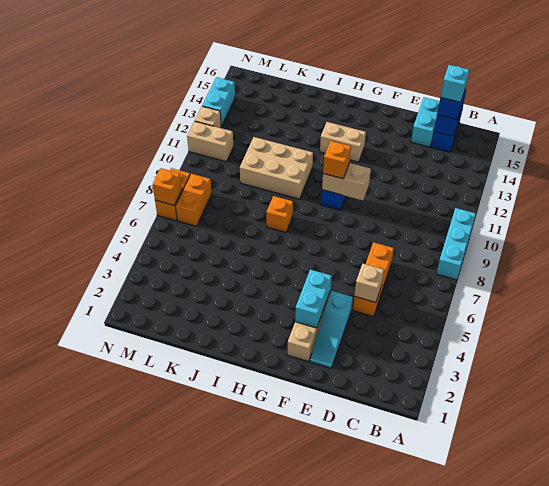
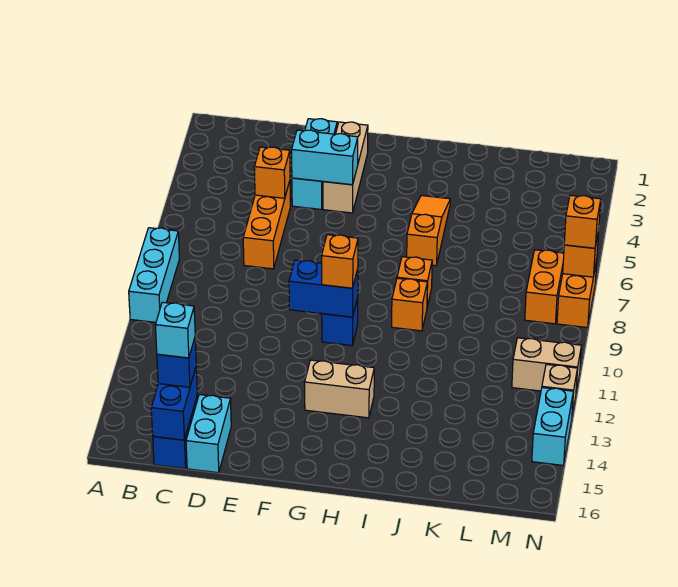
tan brick D5 level 2 -> orange brick D5 level 2
cyan slope E2:E4 level 1 top 4 -> cyan brick E2:E4 level 1
cyan brick F3:F4 level 2 -> cyan brick E4:F4 level 2
tan brick F10:G10 level 2 -> blue brick F10:G10 level 2
none -> orange slope I4:I6 level 1 top 6
none -> orange brick I9 level 1
tan brick I10:K11 level 1 -> none
none -> orange brick N7 level 3

